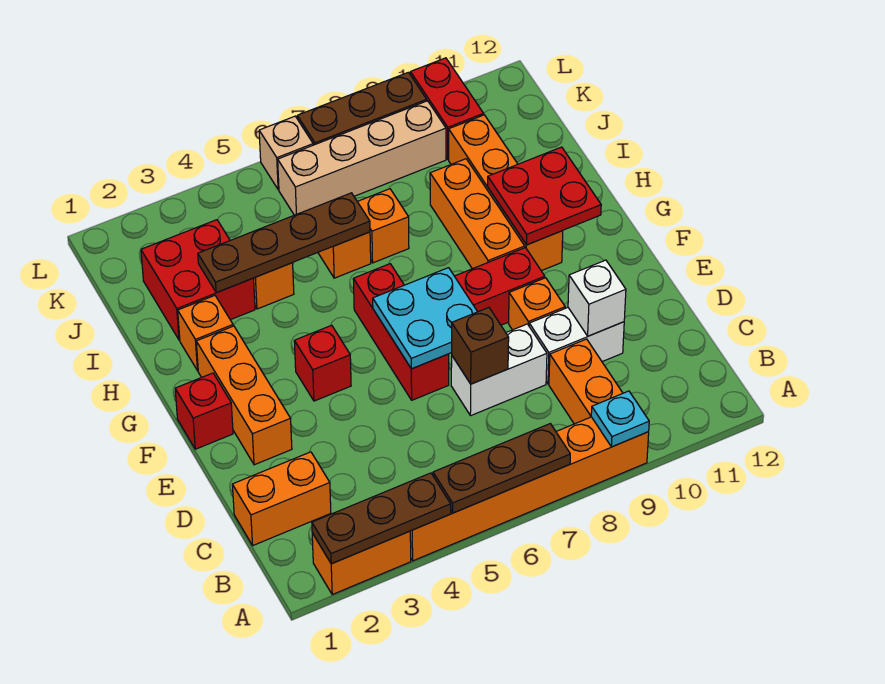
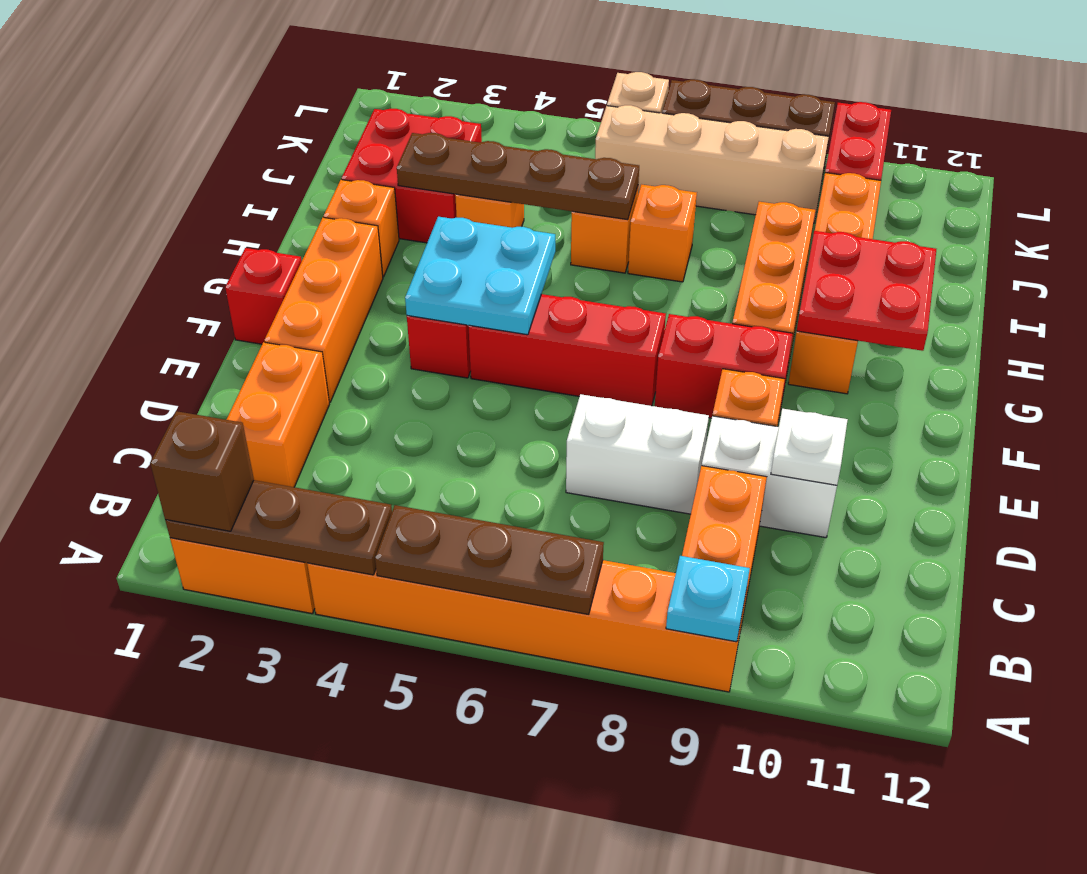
orange brick C1:C2 level 1 -> orange brick C2:D2 level 1
brown brick D7 level 2 -> brown brick A2 level 3
white brick D10 level 2 -> white plate D10 level 2
red brick E6:G6 level 1 -> red brick F5:F7 level 1
cyan plate E6:F7 level 2 -> cyan plate F4:G5 level 2

